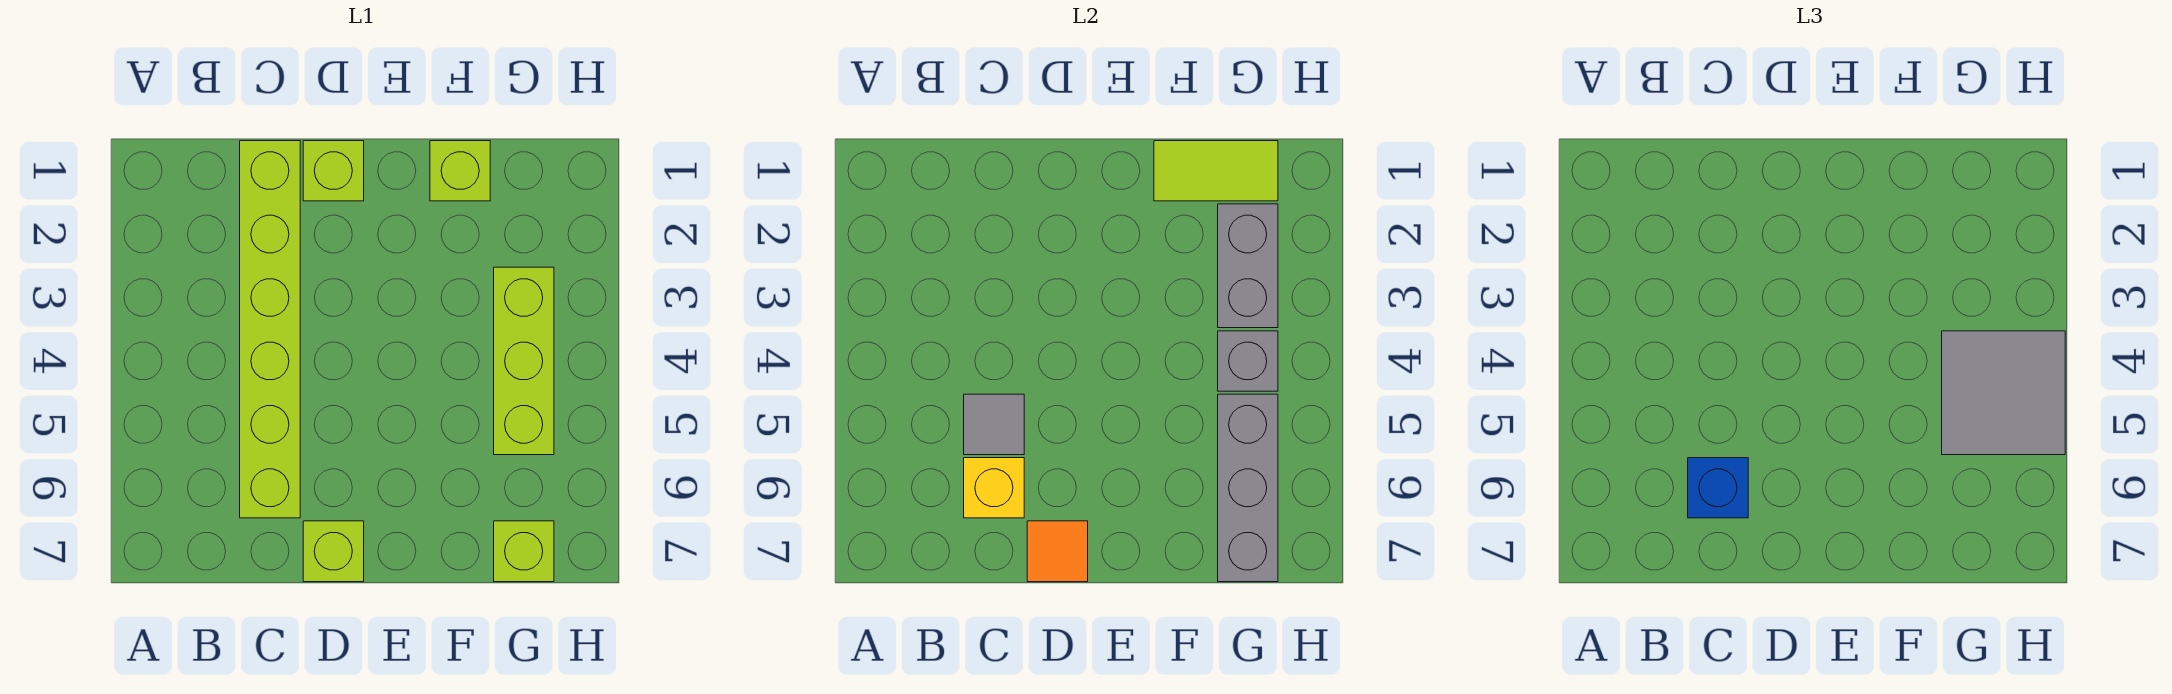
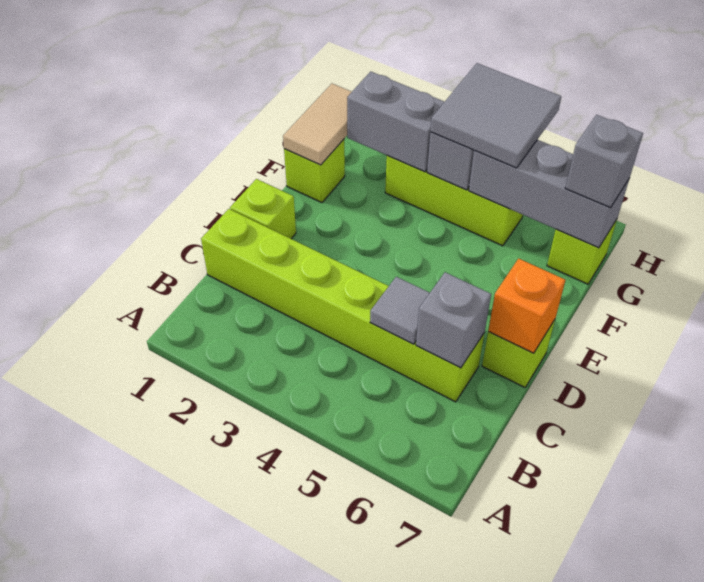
yellow brick C6 level 2 -> grey brick C6 level 2
blue brick C6 level 3 -> none
orange tile D7 level 2 -> orange brick D7 level 2
lime tile F1:G1 level 2 -> tan tile F1:G1 level 2
none -> grey brick G7 level 3

